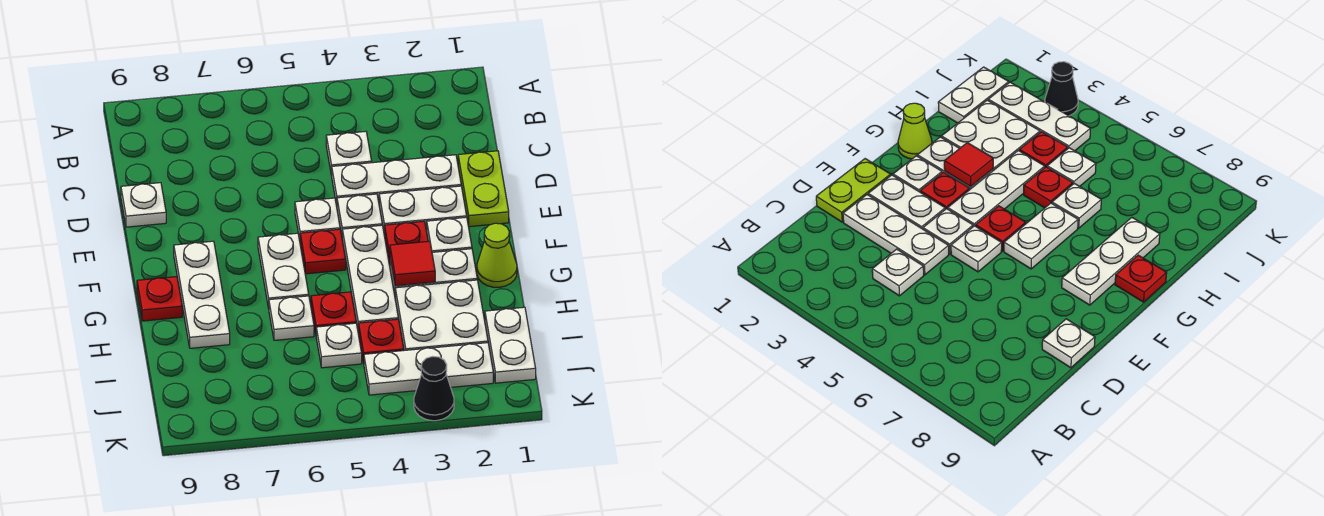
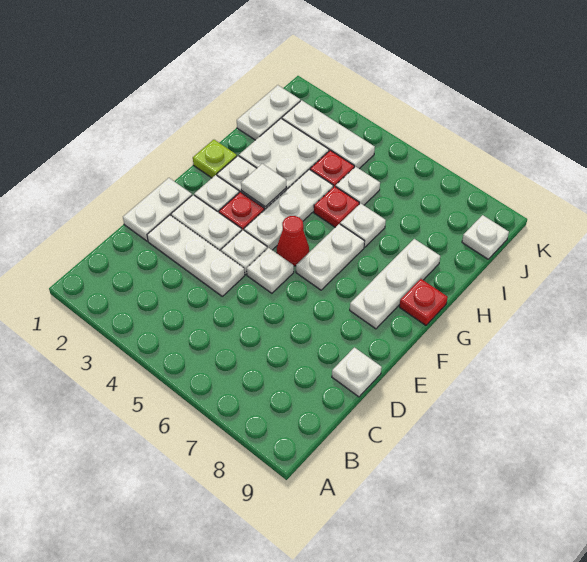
white plate C4 level 1 -> white plate J9 level 1
lime plate D1:E1 level 1 -> white plate D1:E1 level 1
red plate F5 level 1 -> red cone F5 level 1
lime cone G1 level 1 -> lime plate G1 level 1
red tile G3 level 2 -> white tile G3 level 2
black cone K3 level 1 -> none

